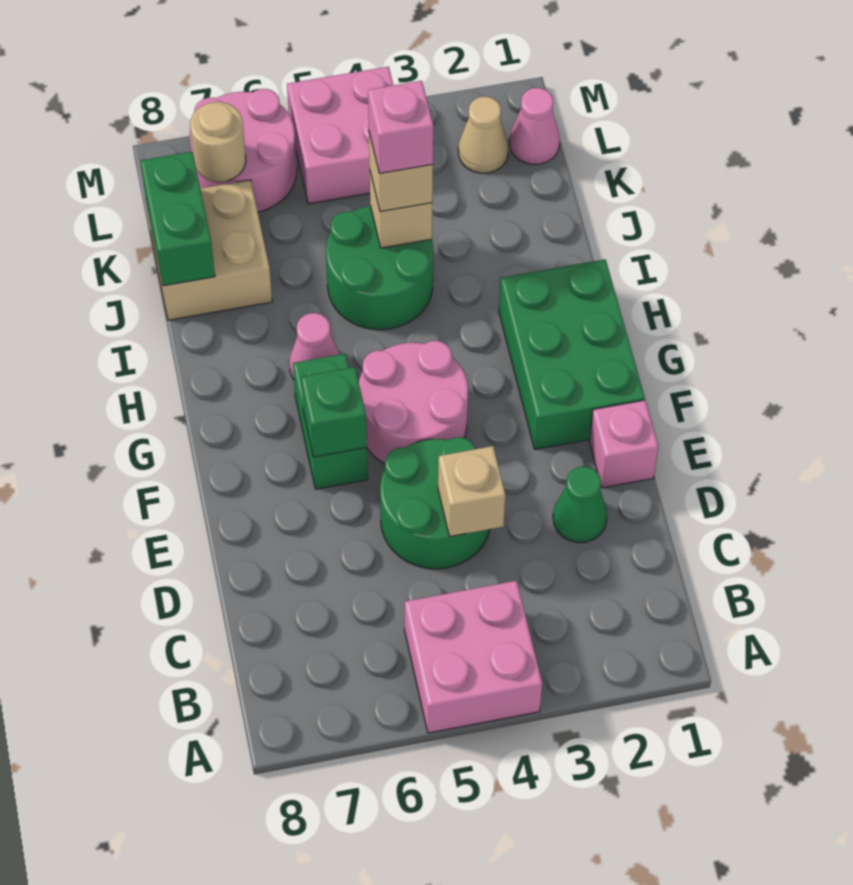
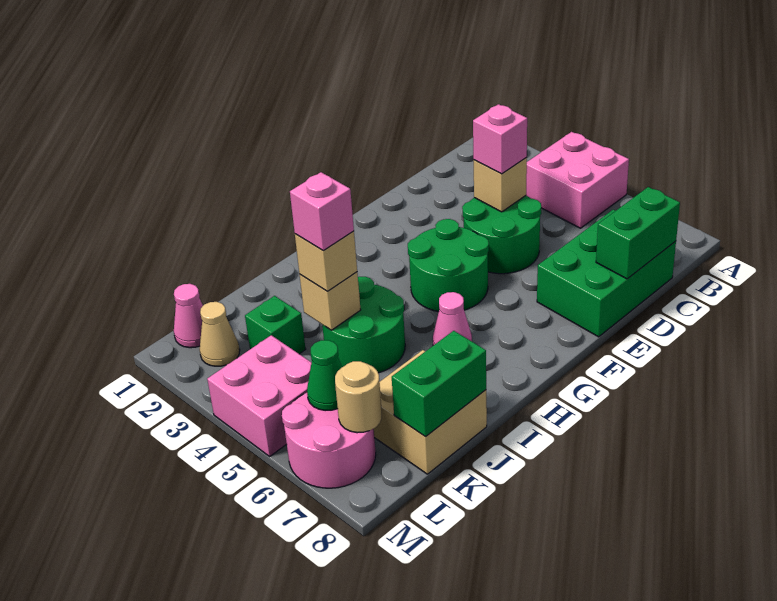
green cone D2 level 1 -> green cone L6 level 2
pink brick E1 level 1 -> pink brick D4 level 3
green brick F1:H2 level 1 -> green brick C7:E8 level 1
pink round brick F4:G5 level 1 -> green round brick F4:G5 level 1
green brick F6:G6 level 1 -> green brick C8:D8 level 2
green brick F6 level 2 -> green brick K3 level 1

